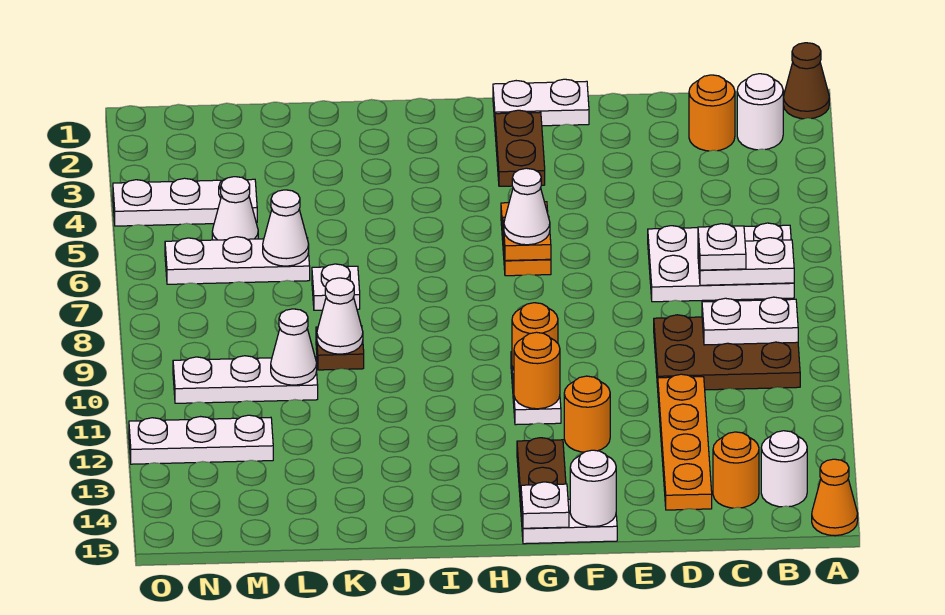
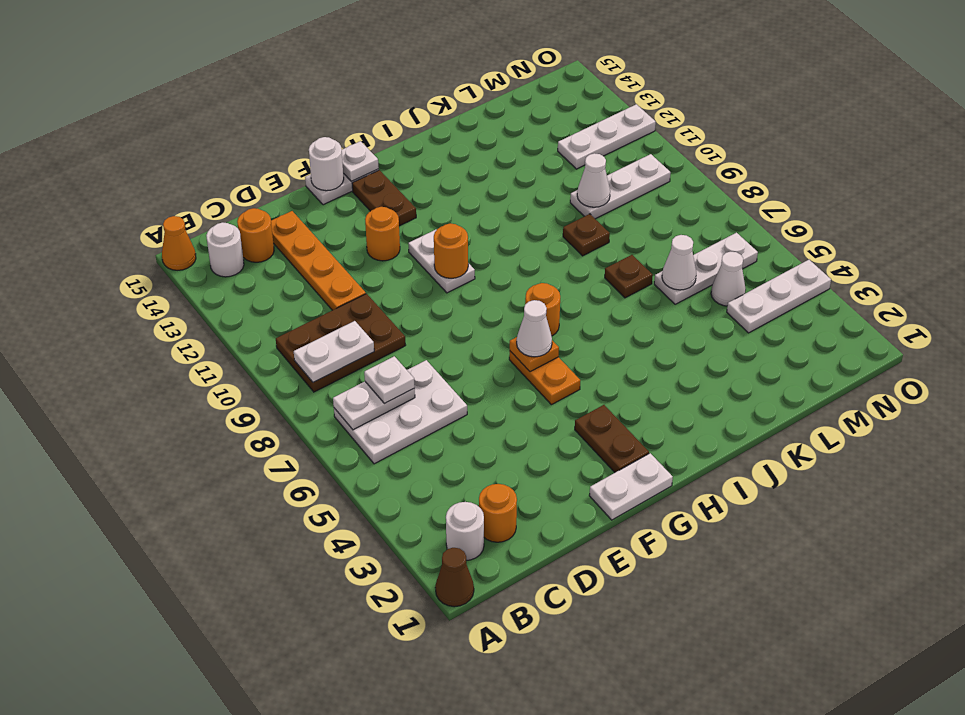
orange round brick G11 level 2 -> orange round brick H7 level 1
white plate K7 level 1 -> brown plate K7 level 1
white cone K9 level 2 -> none

